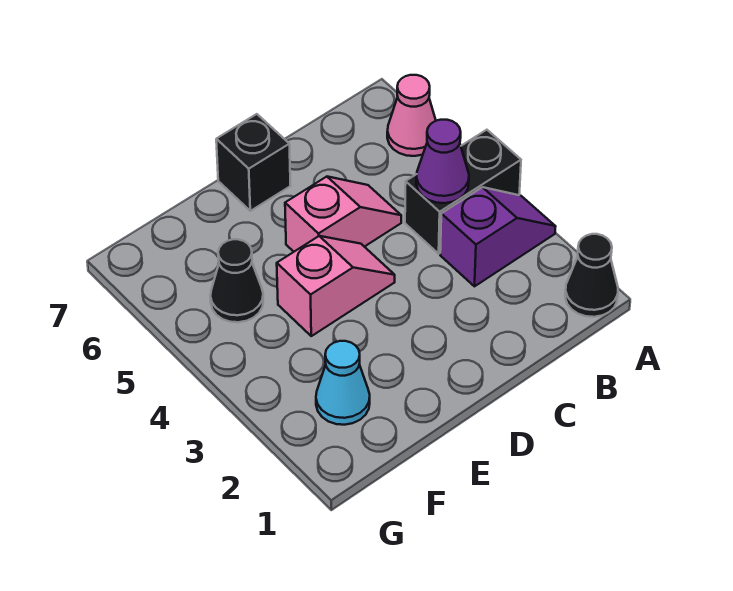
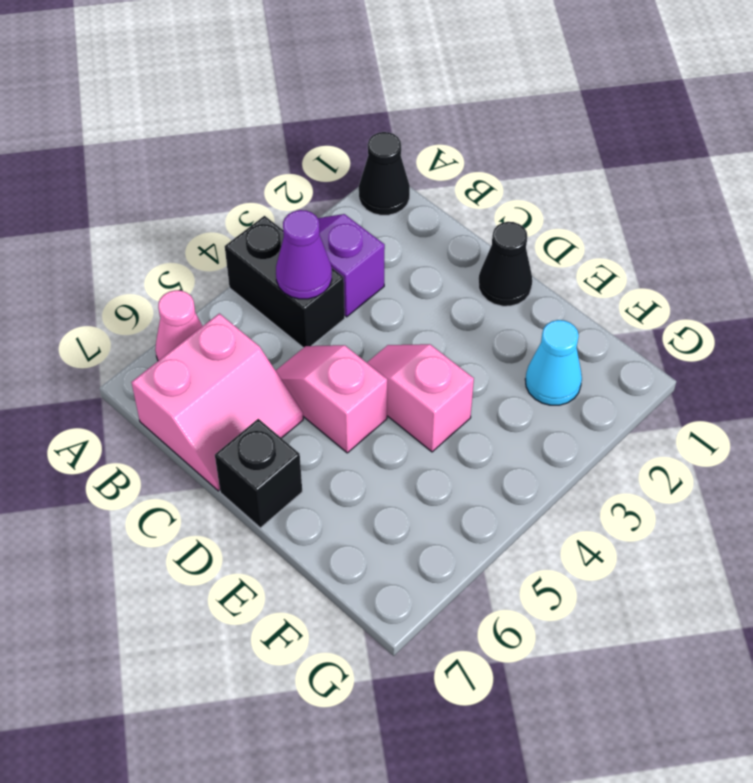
none -> pink slope B6:C7 level 1 top B
black cone F5 level 1 -> black cone D1 level 1

